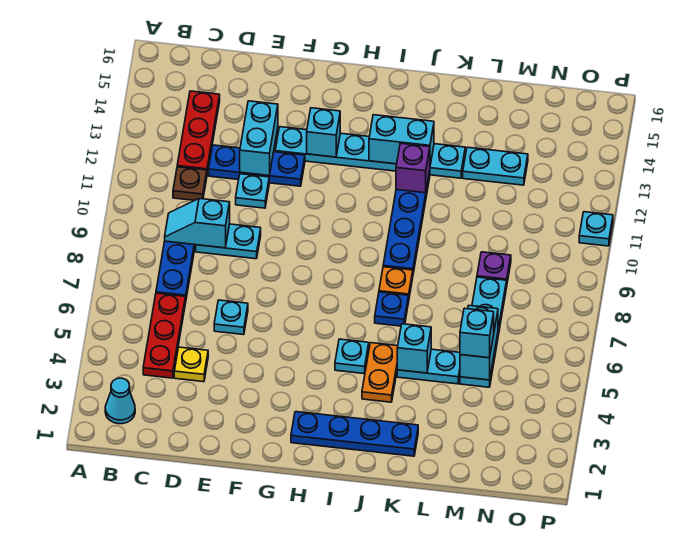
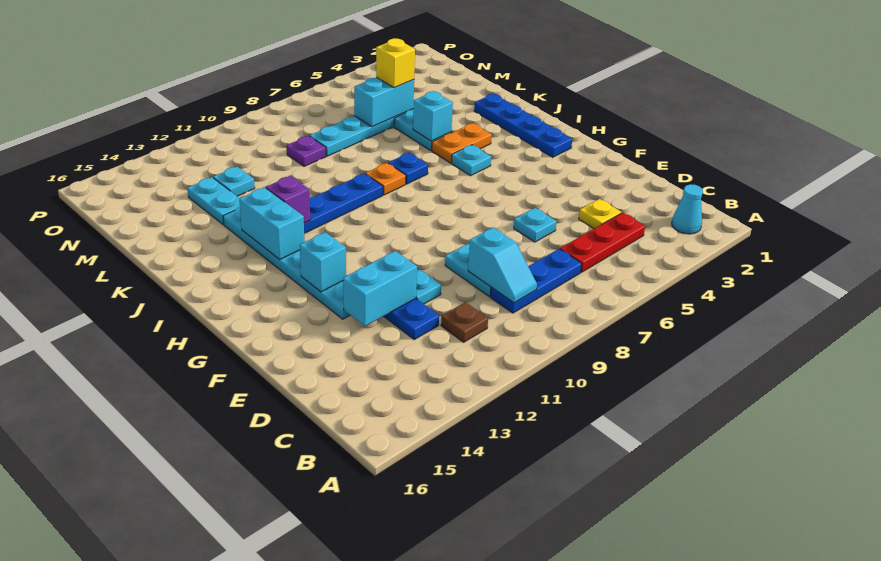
red plate C12:C14 level 1 -> none
cyan brick M5 level 3 -> yellow brick M5 level 3
cyan plate P11 level 1 -> cyan plate M12 level 1

